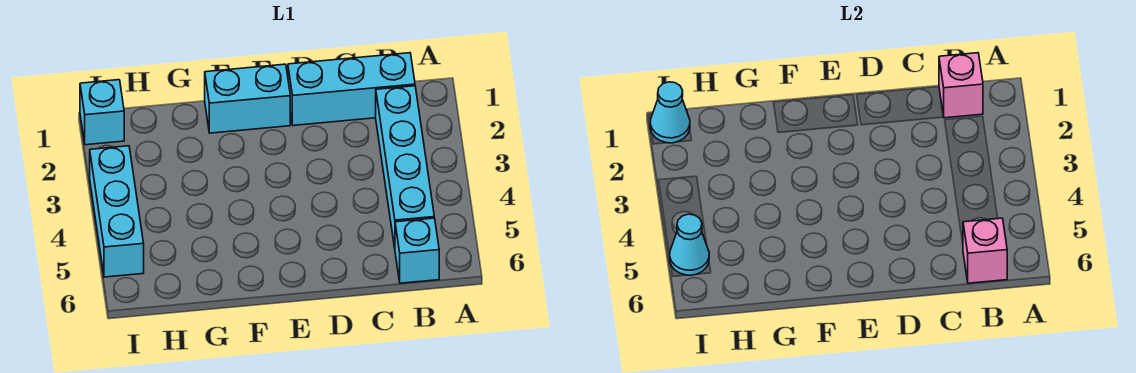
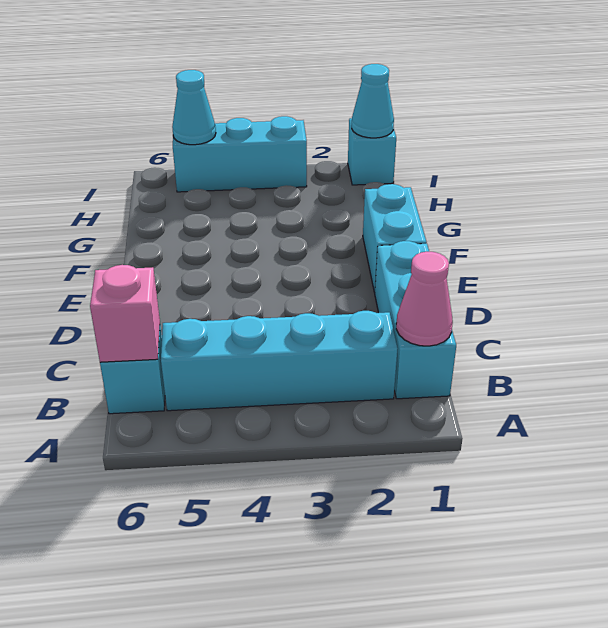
pink brick B1 level 2 -> pink cone B1 level 2

